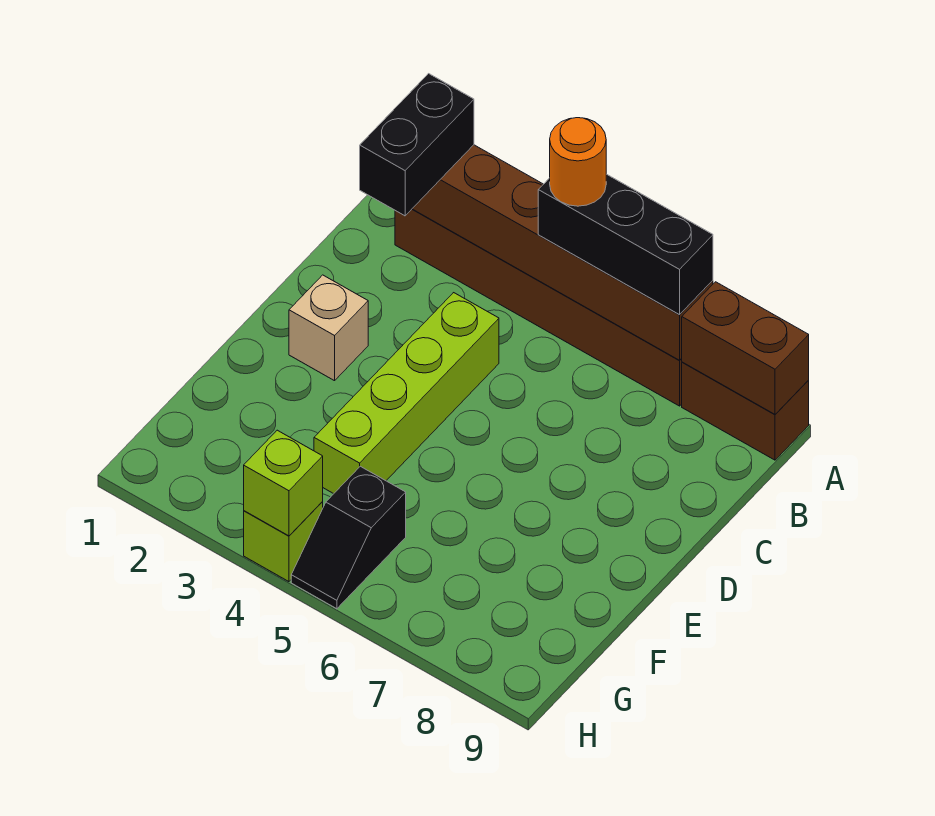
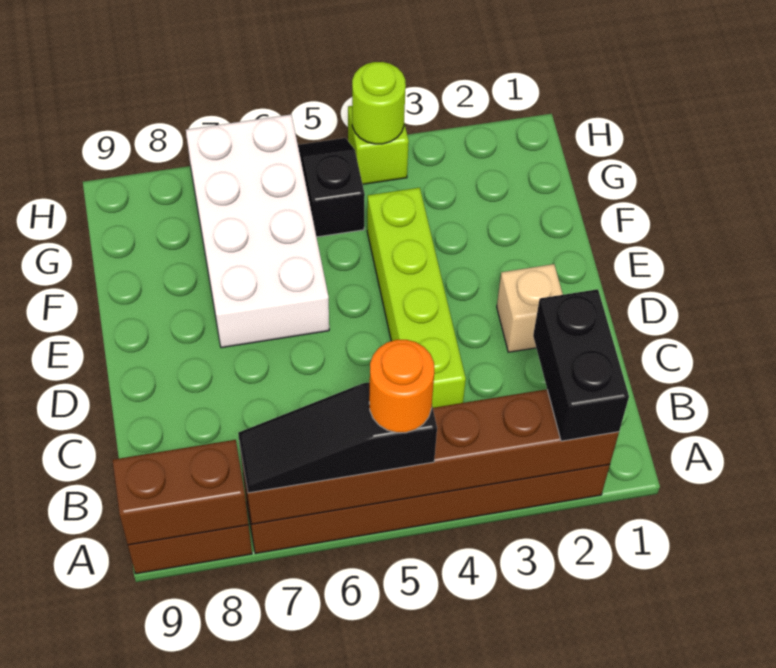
black brick A5:A7 level 3 -> black slope A5:A7 level 3 top 5
none -> white brick E6:H7 level 1
lime brick H4 level 2 -> lime round brick H4 level 2

